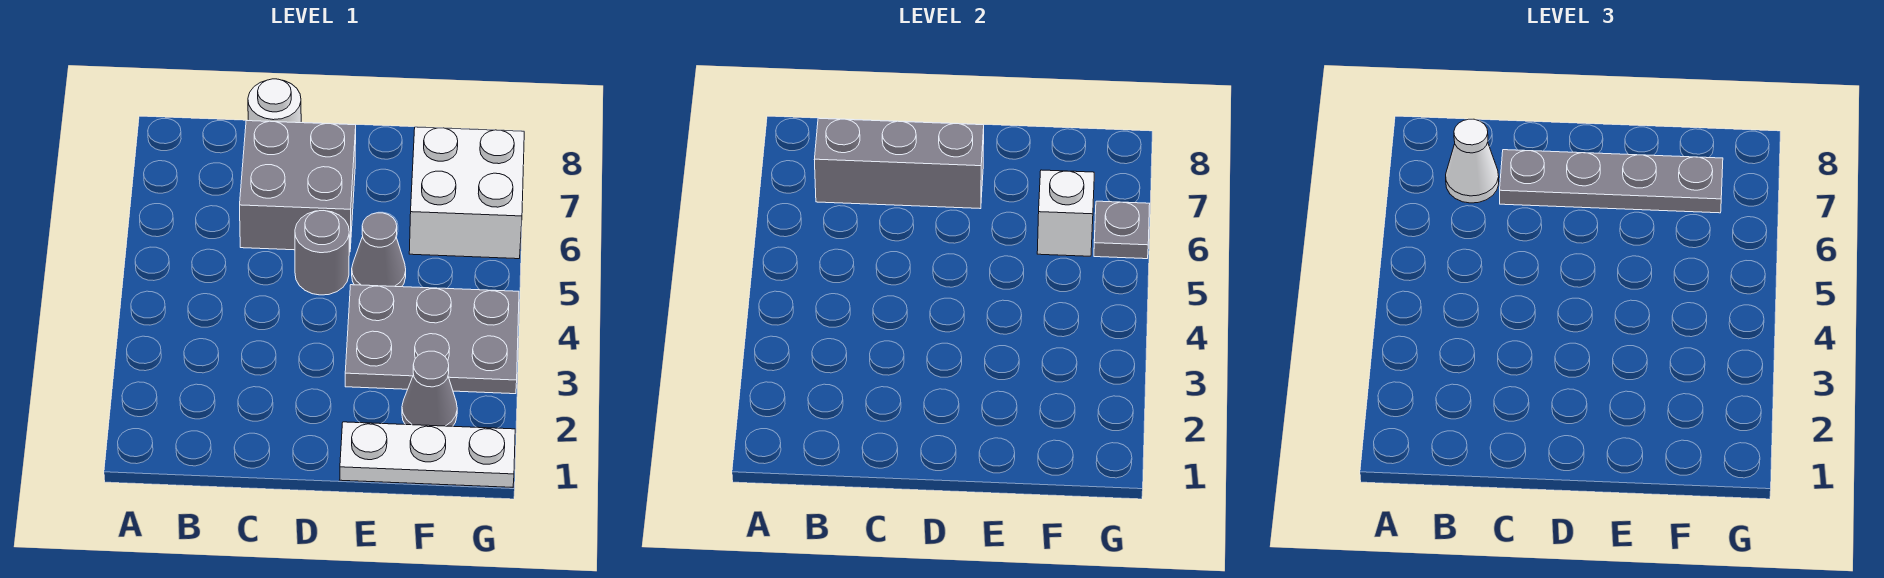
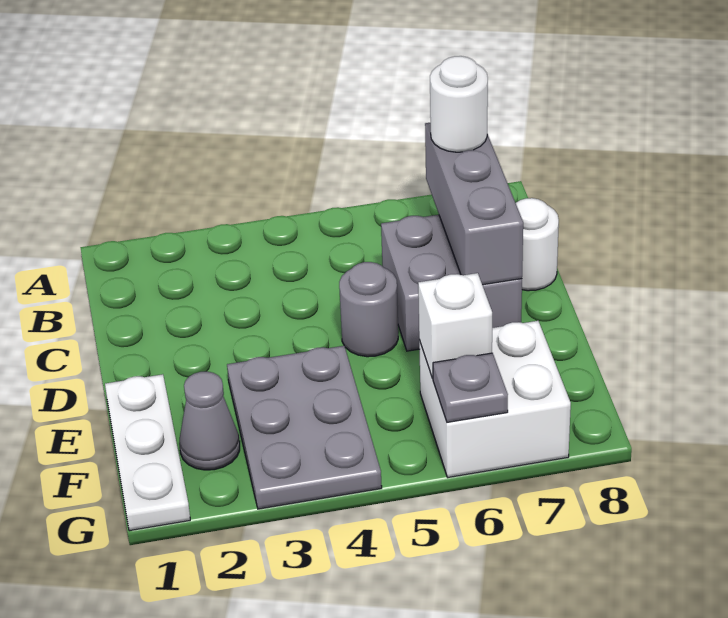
white cone B7 level 3 -> white round brick B7 level 3
grey plate C7:F7 level 3 -> none
grey cone E5 level 1 -> none

